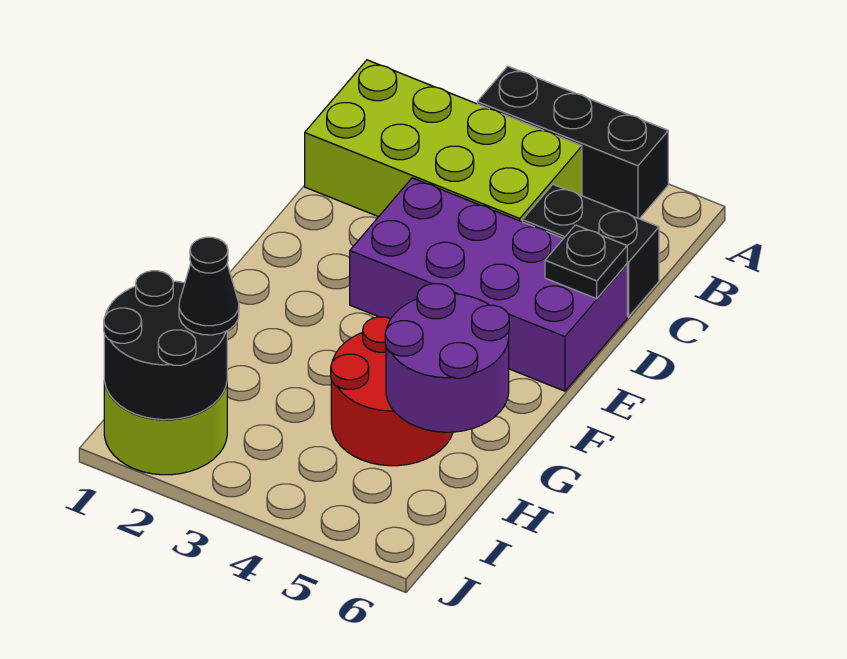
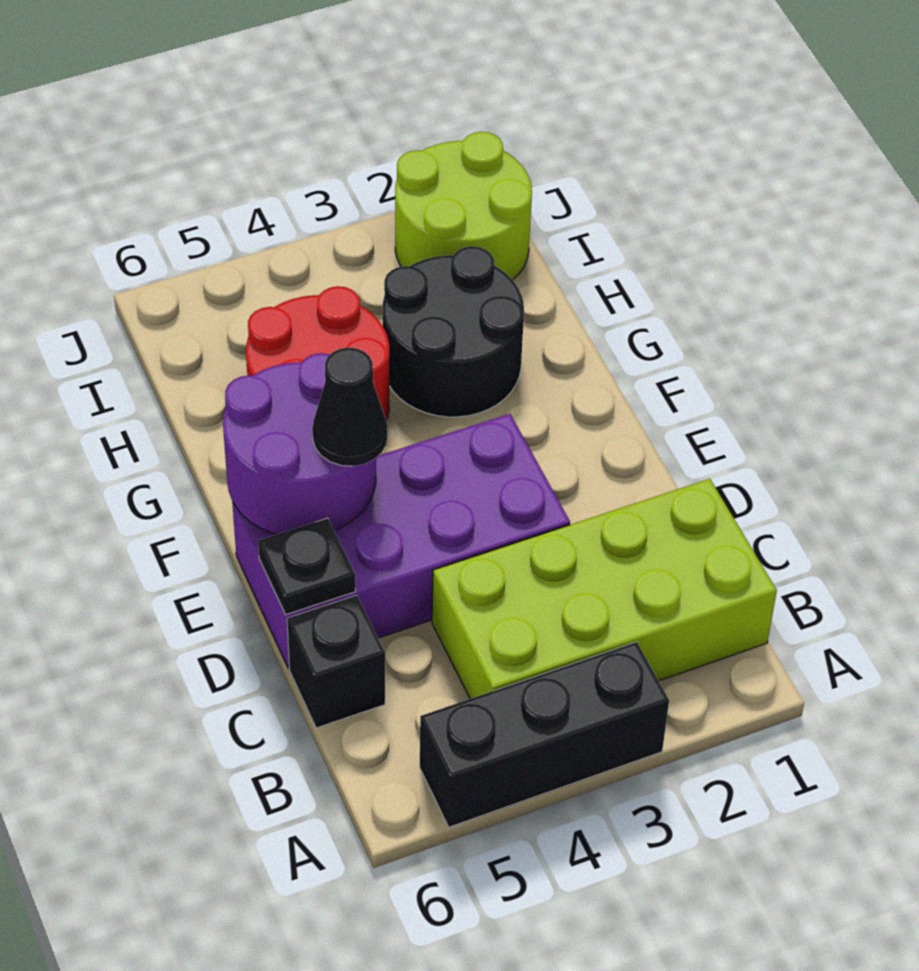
black brick C5:C6 level 1 -> black brick C6 level 1
purple round brick G5:H6 level 2 -> purple round brick E5:F6 level 2
black round brick I1:J2 level 2 -> black round brick G2:H3 level 1
black cone I2 level 3 -> black cone E5 level 3

